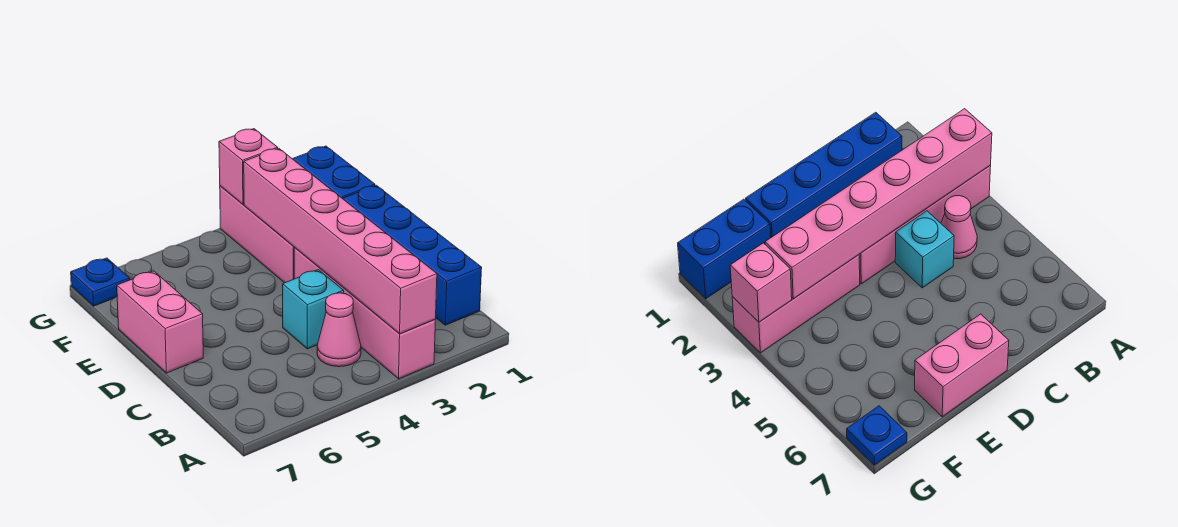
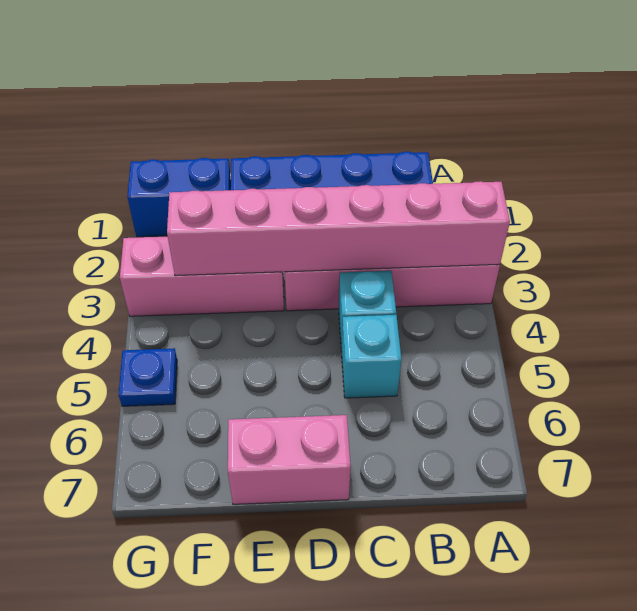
pink cone B4 level 1 -> none
none -> cyan brick C5 level 1
pink brick G3 level 2 -> none
blue plate G7 level 1 -> blue plate G5 level 1

